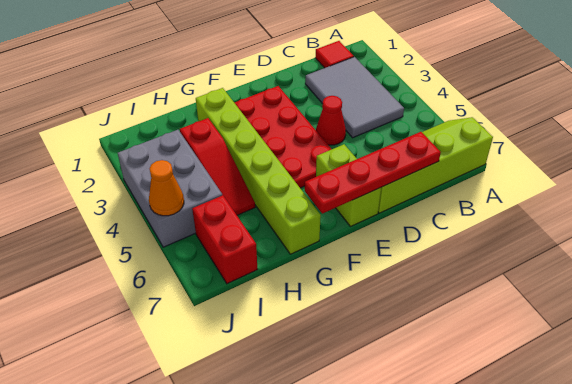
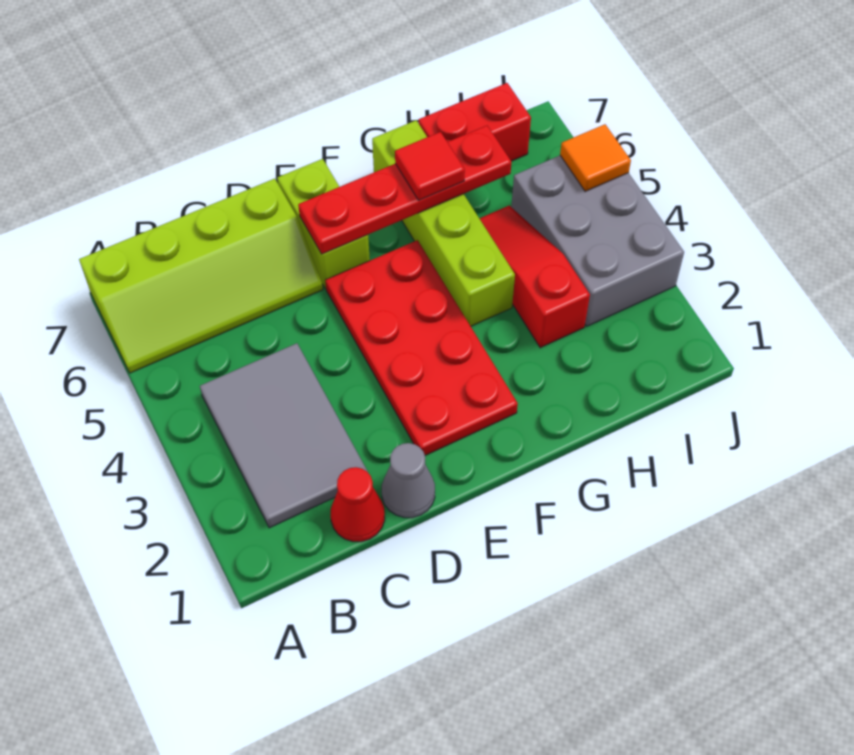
red tile B1 level 1 -> red tile G6 level 3
red plate C7:F7 level 2 -> red plate E6:H6 level 2
none -> grey cone D1 level 1
red cone D4 level 1 -> red cone C1 level 1
lime brick G2:G7 level 1 -> lime brick G4:G7 level 1
red brick I6:I7 level 1 -> red brick H7:I7 level 1
orange cone J5 level 2 -> orange tile J5 level 2

